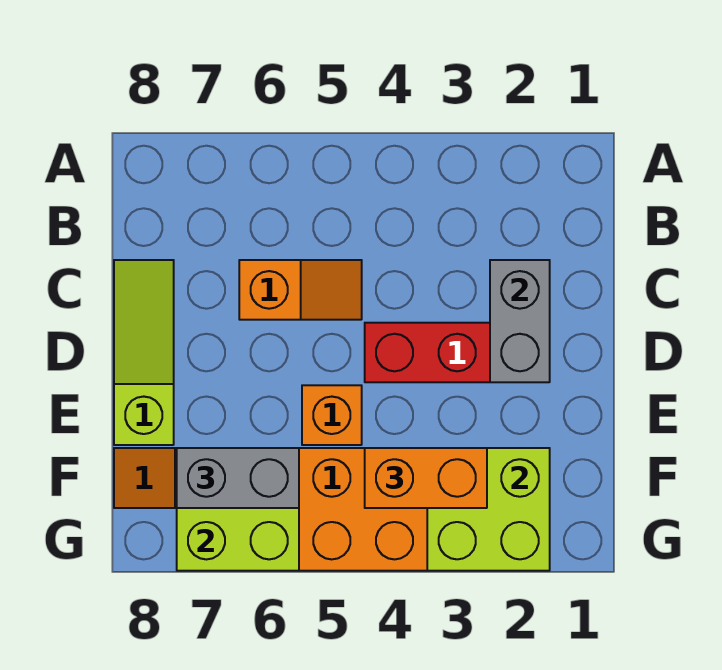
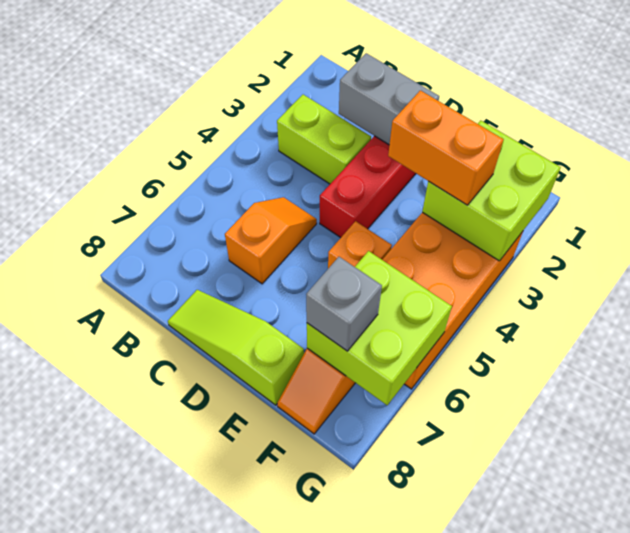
none -> lime brick B3:C3 level 1
orange brick F3:F4 level 3 -> orange brick E3:F3 level 3
grey brick F6:F7 level 3 -> grey brick F7 level 3

